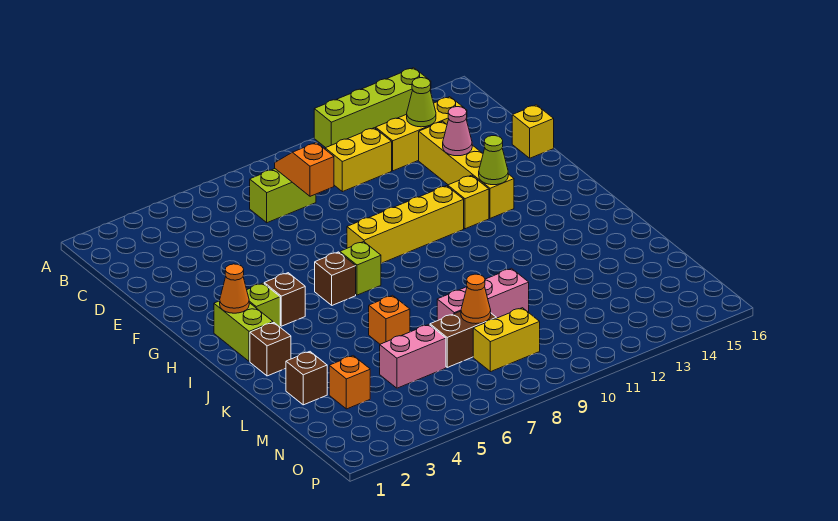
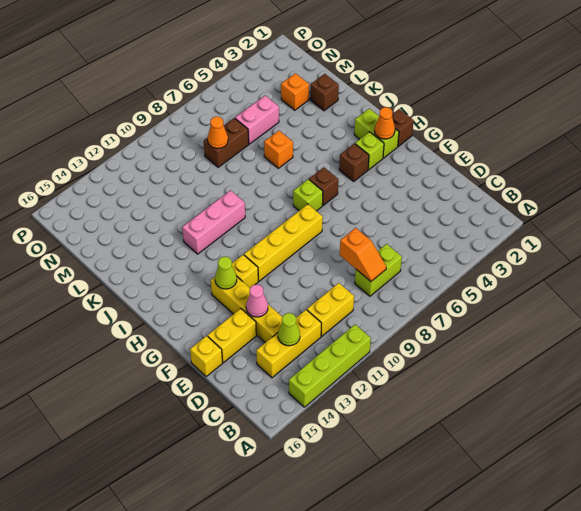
brown brick J2 level 1 -> brown brick H1 level 1
pink brick L8:L10 level 1 -> pink brick J10:J12 level 1
yellow brick N8:N9 level 1 -> yellow brick E14:E15 level 1

